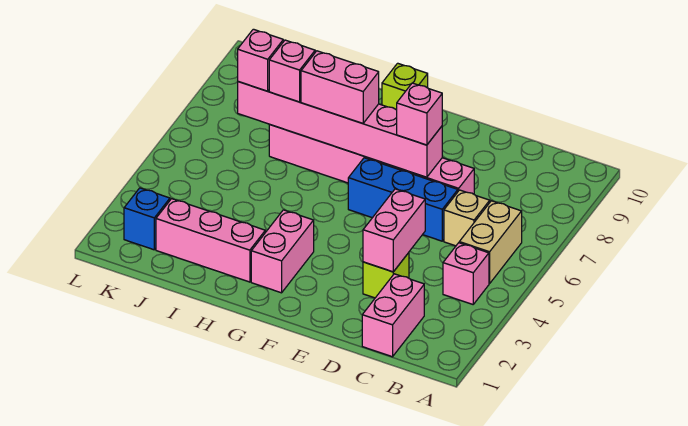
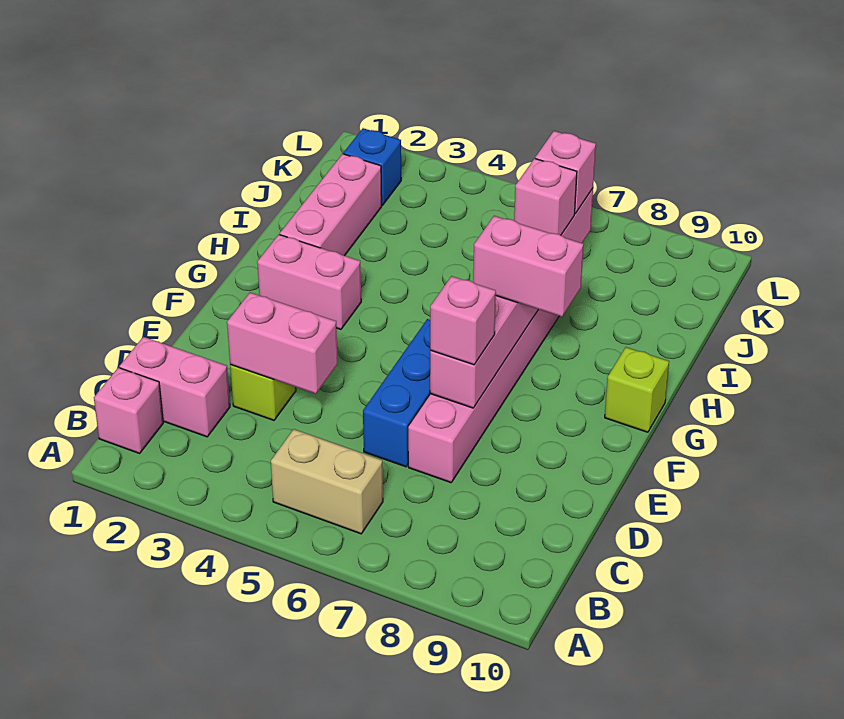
pink brick B4 level 1 -> pink brick B1 level 1
tan brick C6 level 1 -> none
pink brick G7:H7 level 3 -> pink brick G7:G8 level 3

